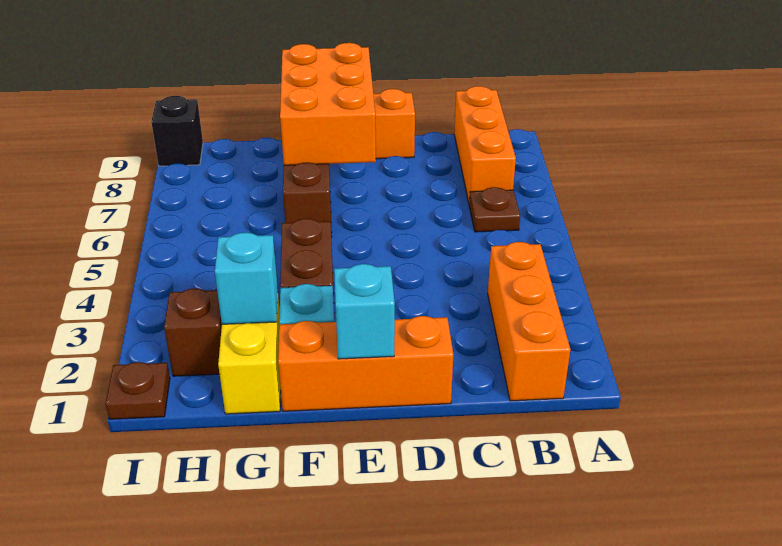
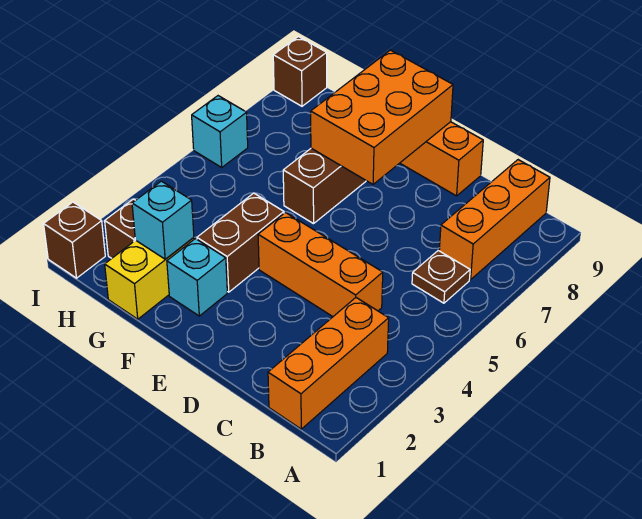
orange brick D1:F1 level 1 -> orange brick C4:E4 level 1
cyan brick E1 level 2 -> cyan brick I6 level 1
brown plate I1 level 1 -> brown brick I1 level 1
black brick I9 level 1 -> brown brick I9 level 1

